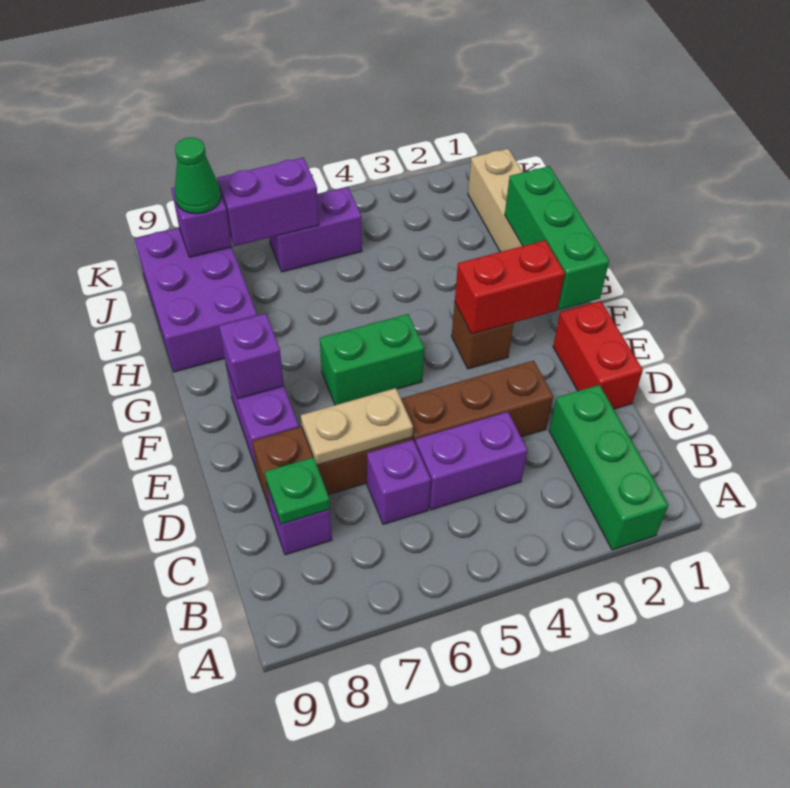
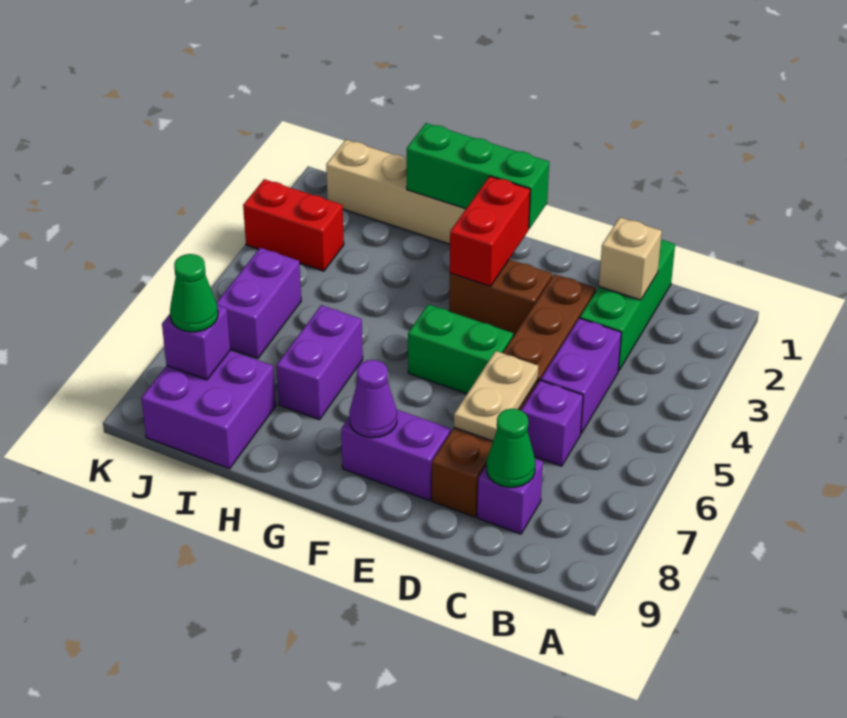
green brick A2:C2 level 1 -> green brick C1:C3 level 1
none -> tan brick C2 level 2
green plate C8 level 2 -> green cone C8 level 2
red brick D1:E1 level 1 -> red brick J3:K3 level 1
brown brick F3 level 1 -> brown brick E3:F3 level 1
green brick F5:F6 level 1 -> green brick E5:F5 level 1
purple brick F8 level 2 -> purple cone F8 level 2
purple brick H8:J9 level 1 -> purple brick I8:J9 level 1
purple brick J6:J7 level 2 -> purple brick H6:H7 level 1

